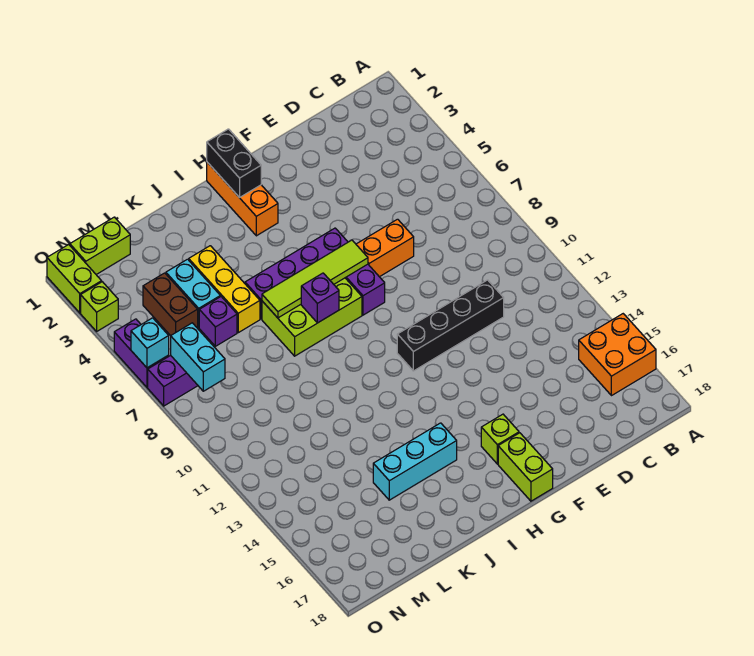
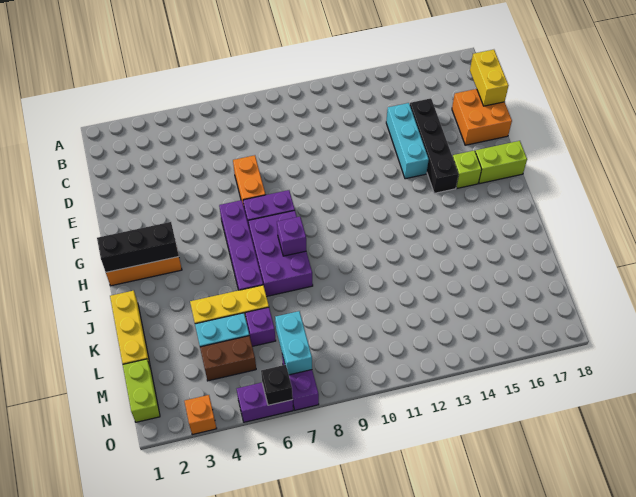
orange brick A15:B16 level 1 -> orange brick D17:E18 level 1
none -> yellow brick C18:D18 level 2
black brick D11:G11 level 1 -> black brick D15:G15 level 1
lime tile G7:J7 level 2 -> none
black brick H1:H2 level 2 -> black brick H1:H3 level 2
lime brick H7:J8 level 1 -> purple brick H7:J8 level 1
cyan brick I15:K15 level 1 -> cyan brick D14:F14 level 1
none -> yellow brick J1:L1 level 1
cyan brick N7:N8 level 2 -> cyan brick M7:N7 level 2
lime brick O1:O2 level 1 -> none
lime brick O3 level 1 -> orange brick O3 level 1
cyan brick O6 level 2 -> black brick O6 level 2

